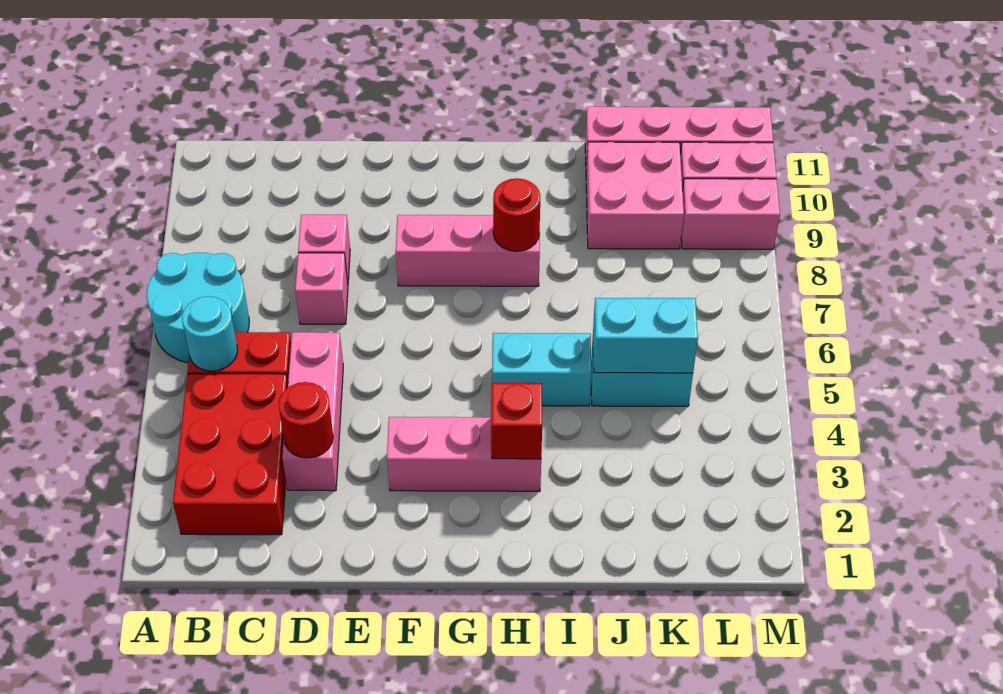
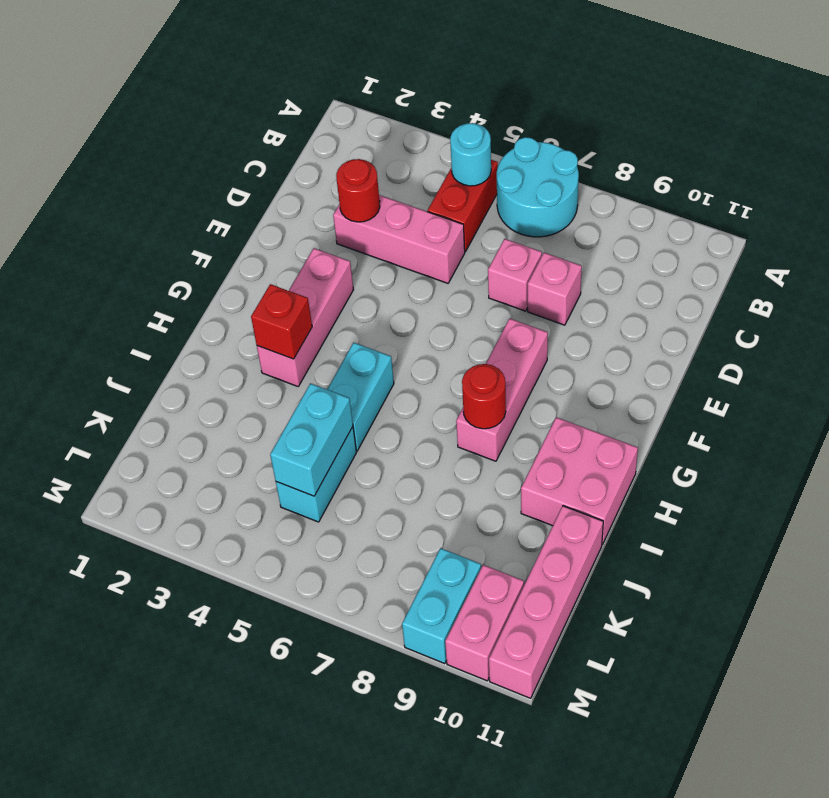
red brick B2:C4 level 1 -> none
pink brick J9:K10 level 1 -> pink brick H10:I11 level 1
pink brick L9:M9 level 1 -> cyan brick L9:M9 level 1

